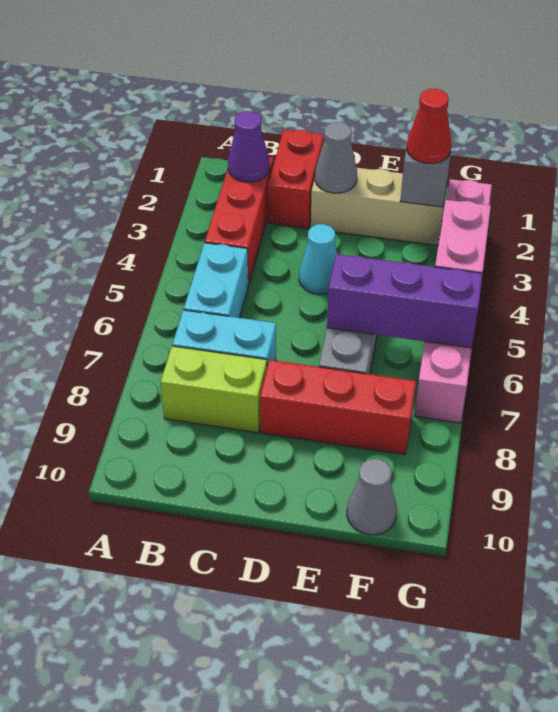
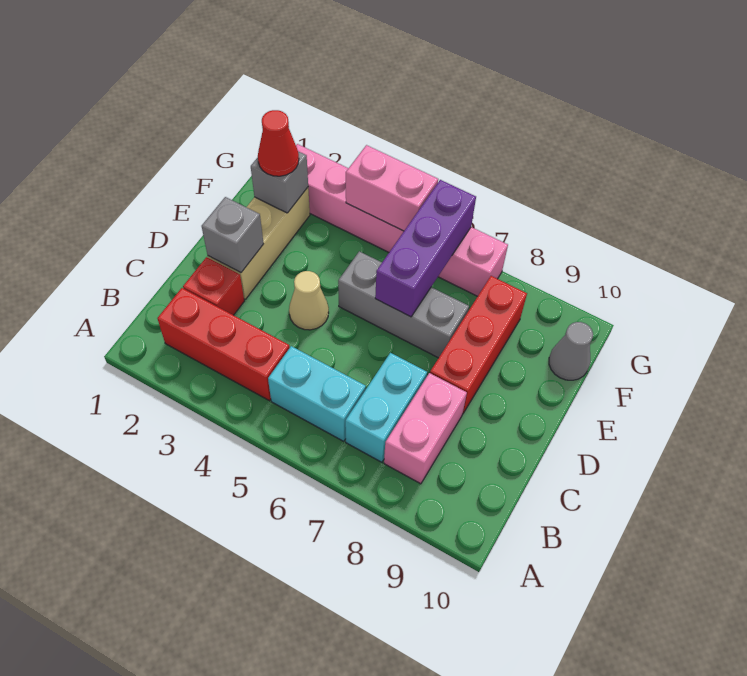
purple cone B2 level 2 -> none
lime brick B8:C8 level 1 -> pink brick B8:C8 level 1
red brick C1:C2 level 1 -> red brick C2 level 1
grey cone D2 level 2 -> grey brick D2 level 2
cyan cone D4 level 1 -> tan cone D4 level 1

